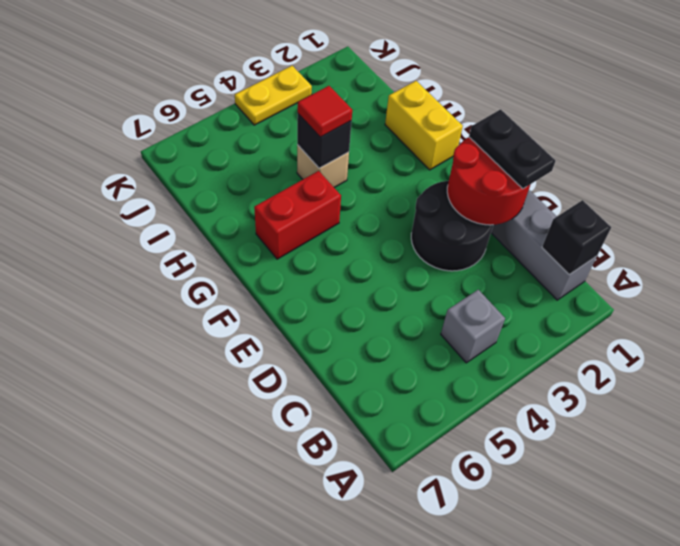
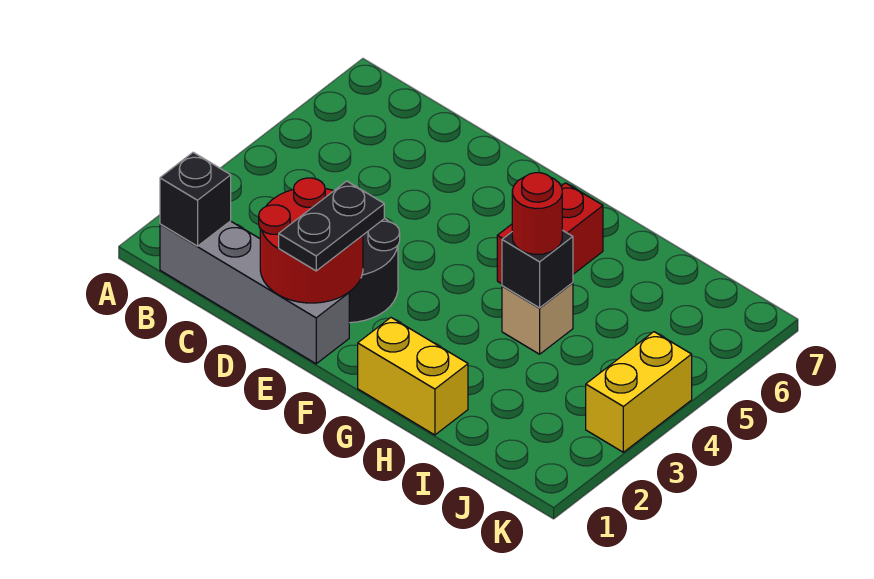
grey brick B4 level 1 -> none
black plate D1:E1 level 3 -> black plate E1:E2 level 3
red tile H4 level 3 -> red round brick H4 level 3
yellow plate K3:K4 level 1 -> yellow brick K3:K4 level 1

